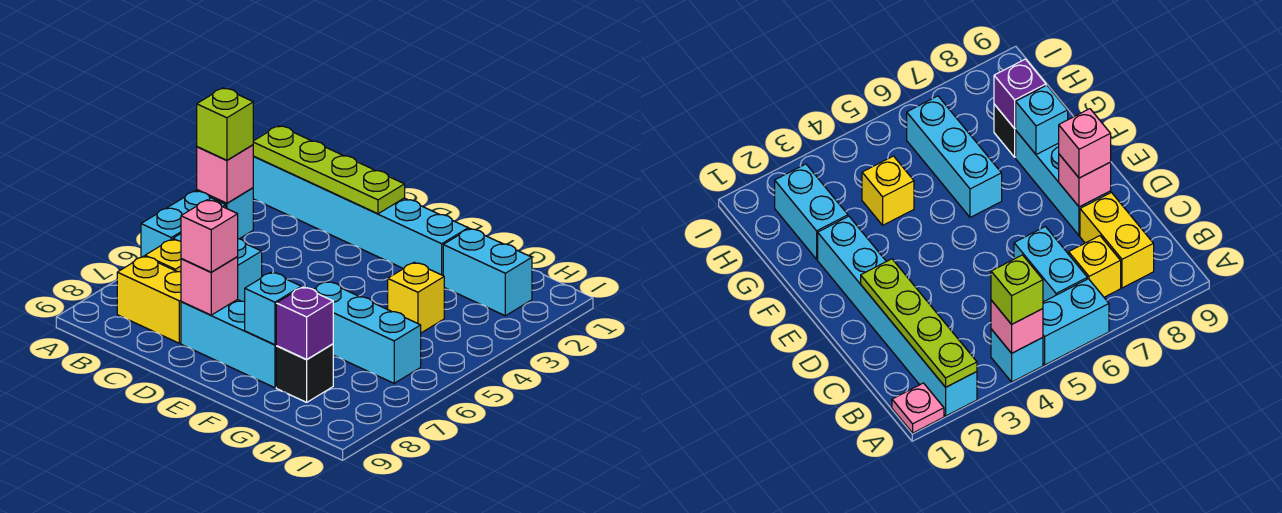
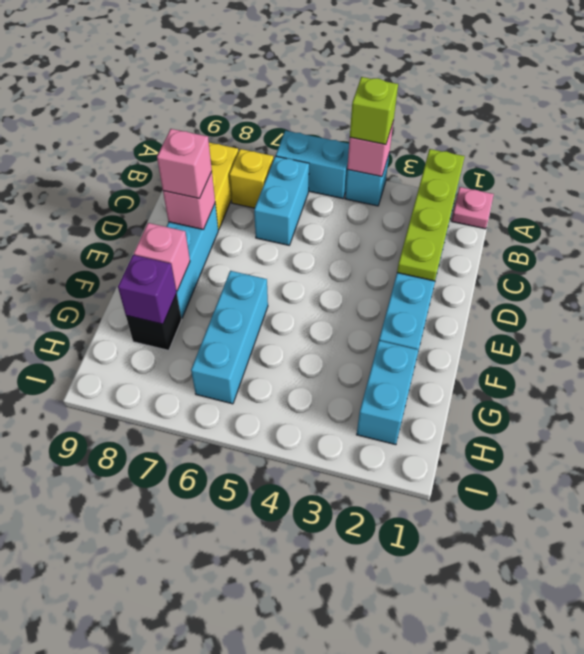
cyan brick F8 level 2 -> pink brick F8 level 2
yellow brick G4 level 1 -> none

